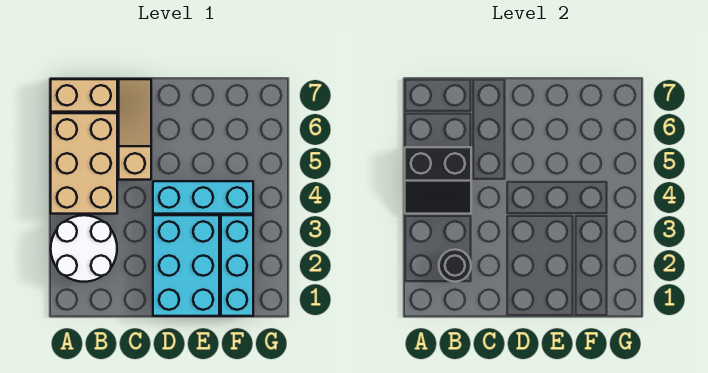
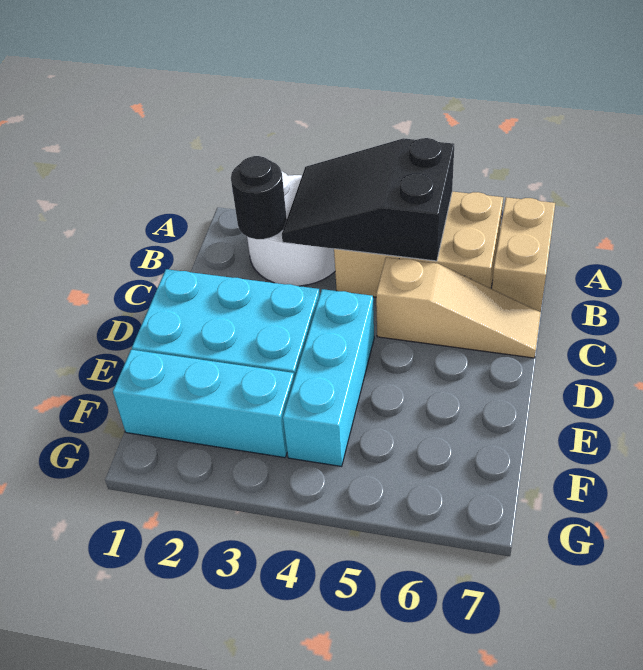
black slope A4:B5 level 2 top 5 -> black slope A3:B5 level 2 top 5

